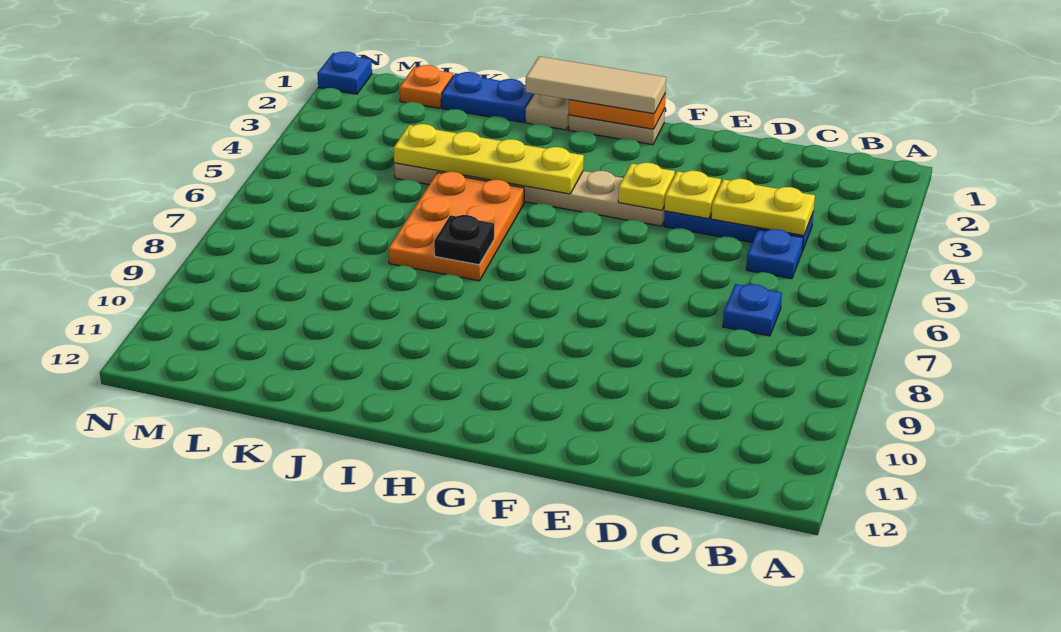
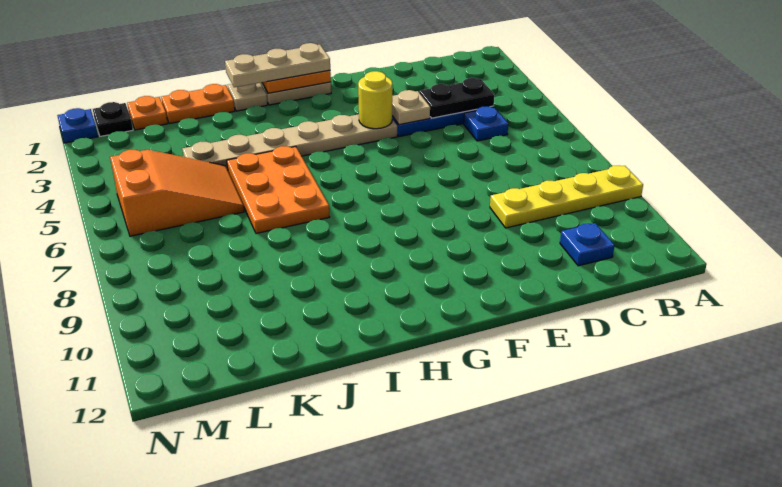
yellow plate C4:D4 level 2 -> black plate C4:D4 level 2
blue plate C7 level 1 -> blue plate C11 level 1
yellow plate E4 level 2 -> tan plate E4 level 2
yellow plate F4 level 2 -> yellow round brick F4 level 2
tan tile G1:I1 level 3 -> tan plate G1:I1 level 3
yellow plate H4:K4 level 2 -> yellow plate A9:D9 level 1
black plate I7 level 2 -> black plate M1 level 1
blue plate J1:K1 level 1 -> orange plate J1:K1 level 1
none -> orange slope K5:M6 level 1 top M

